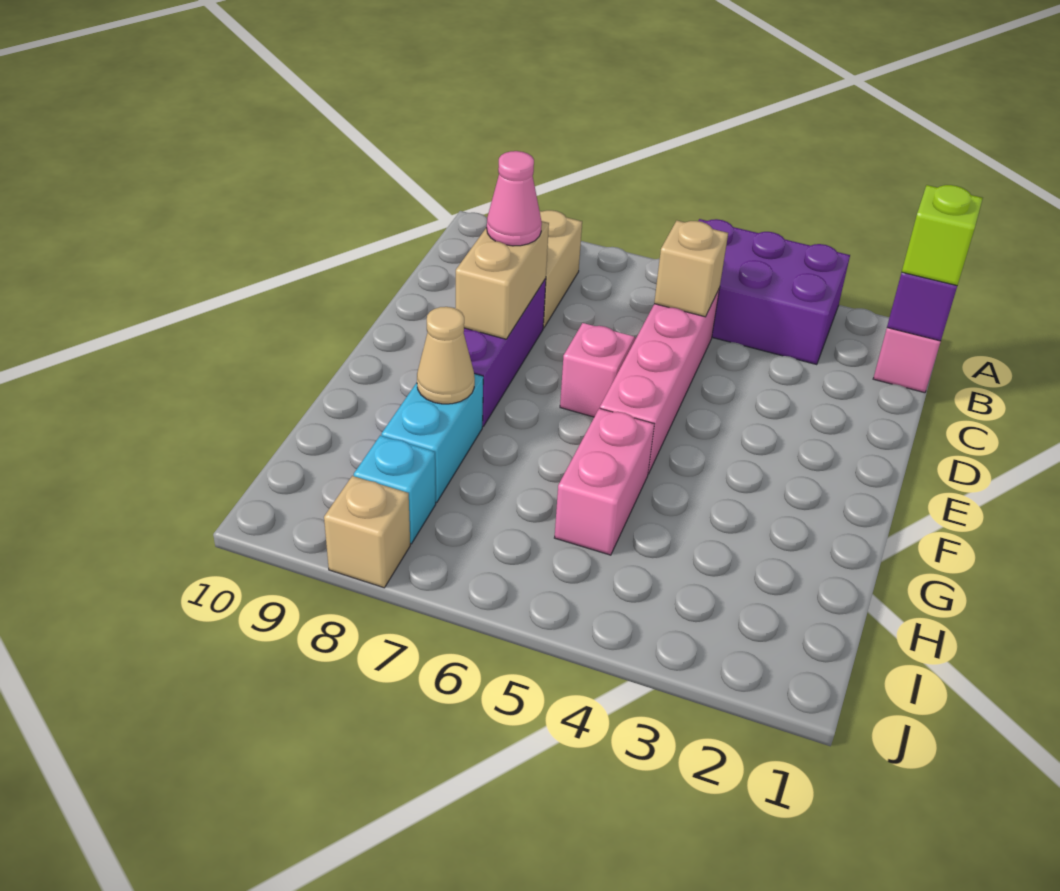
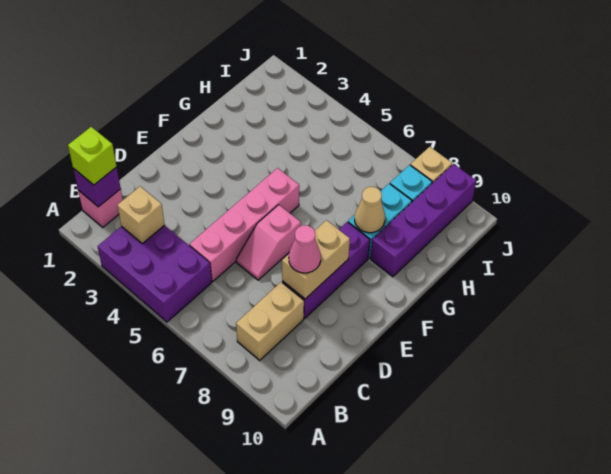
tan brick C5 level 2 -> tan brick B3 level 2
pink brick G5:H5 level 1 -> none
none -> purple brick G9:J9 level 1

